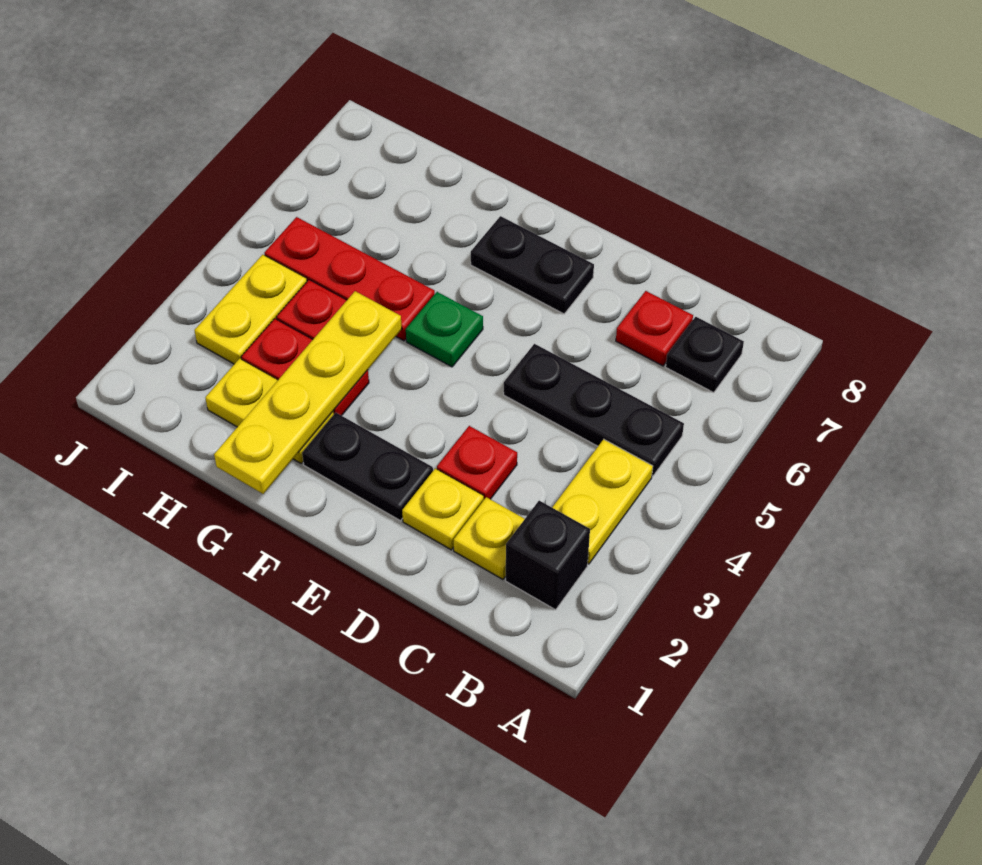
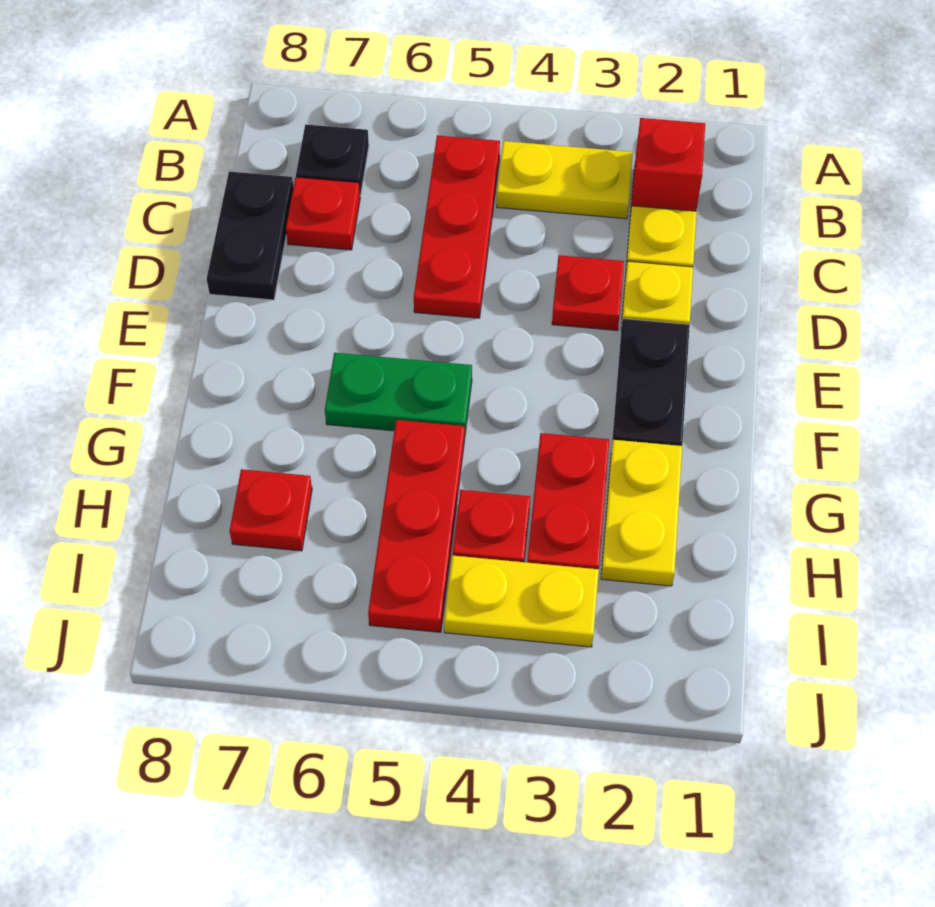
black brick B2 level 1 -> red brick B2 level 1
black plate B5:D5 level 1 -> red plate B5:D5 level 1
black plate E7:F7 level 1 -> black plate C8:D8 level 1
green plate F5 level 1 -> green plate F5:F6 level 1
yellow plate G1:G4 level 2 -> none
none -> red plate H7 level 1

